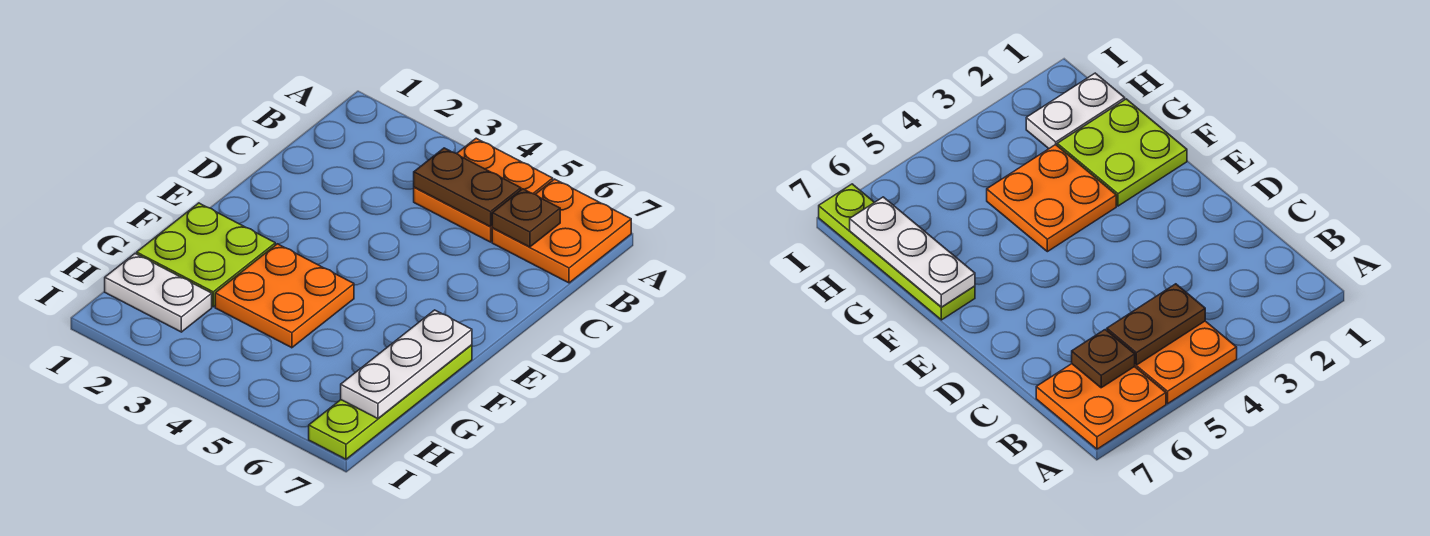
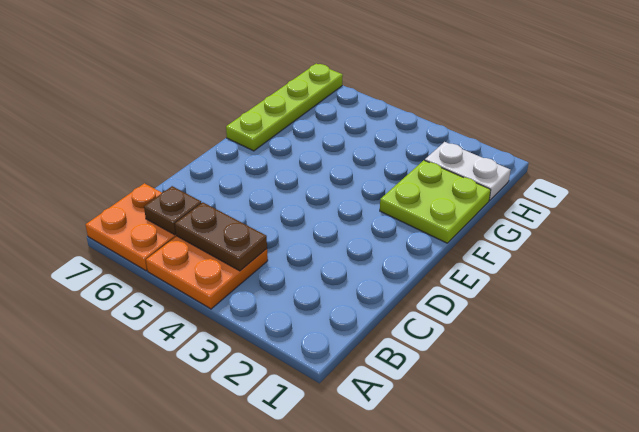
orange plate F3:G4 level 1 -> none
white plate F7:H7 level 2 -> none

